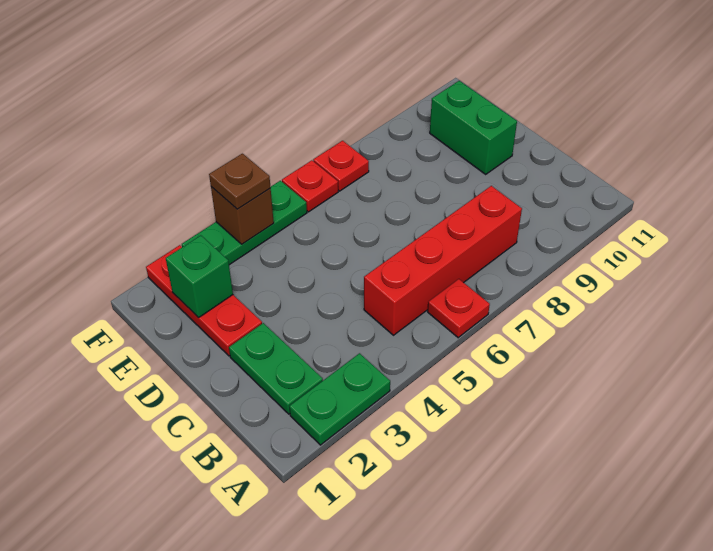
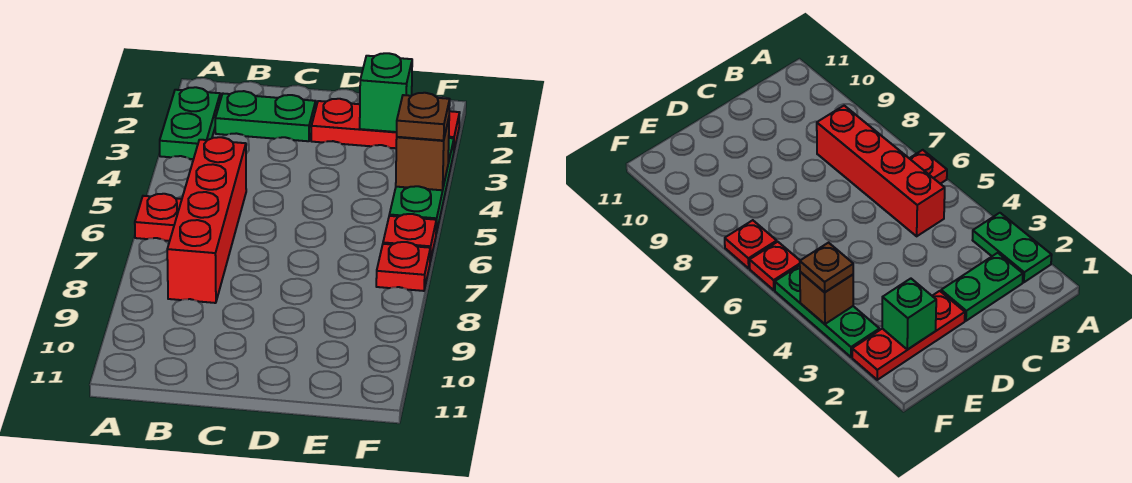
green brick D10:E10 level 1 -> none

